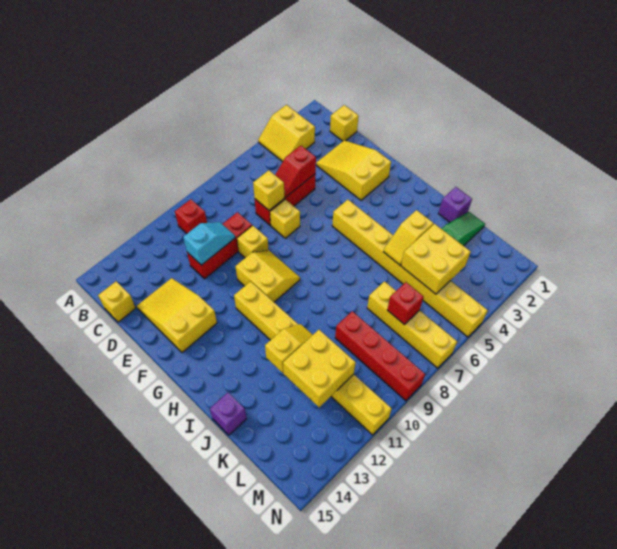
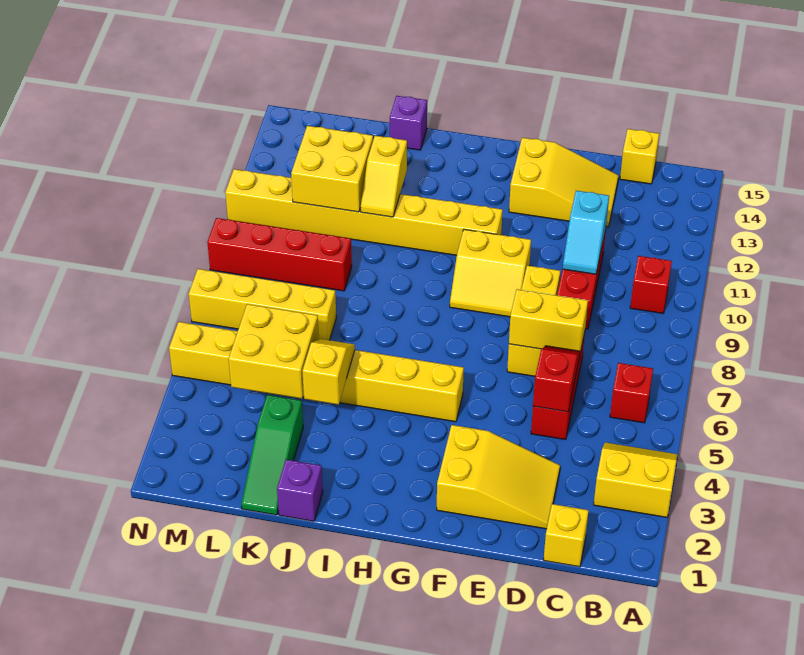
yellow brick D7 level 2 -> yellow brick D7:E7 level 2
red brick L7 level 2 -> red brick B6 level 1

